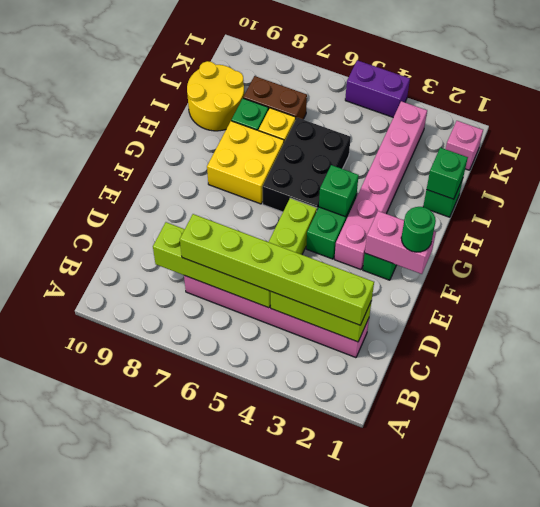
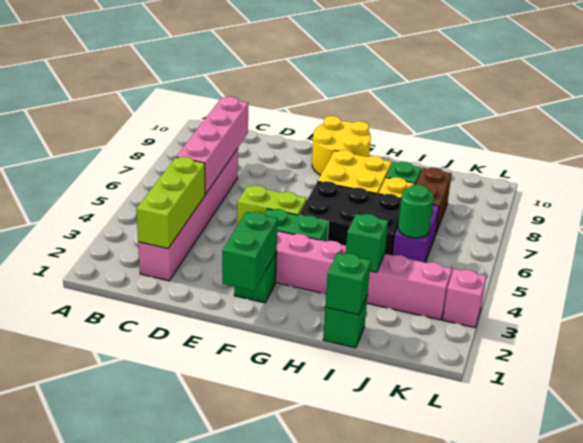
lime brick C2:C7 level 3 -> none
lime brick C5:C8 level 2 -> pink brick C5:C8 level 2
pink brick F1:F2 level 2 -> green brick F1:F2 level 2
green round brick F1 level 3 -> green round brick J5 level 2
green brick G4 level 2 -> green brick I3 level 2
yellow round brick I9:J10 level 1 -> yellow round brick F9:G10 level 1
pink brick K1 level 1 -> pink brick L3 level 1
purple brick L4:L5 level 1 -> purple brick J5:J6 level 1

